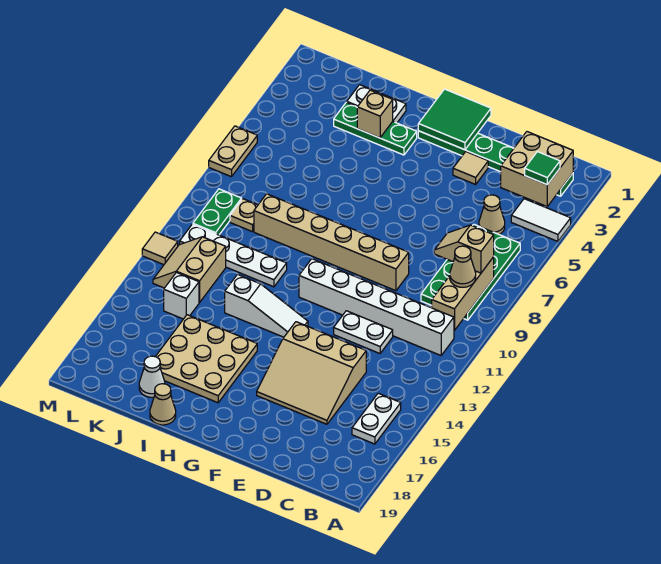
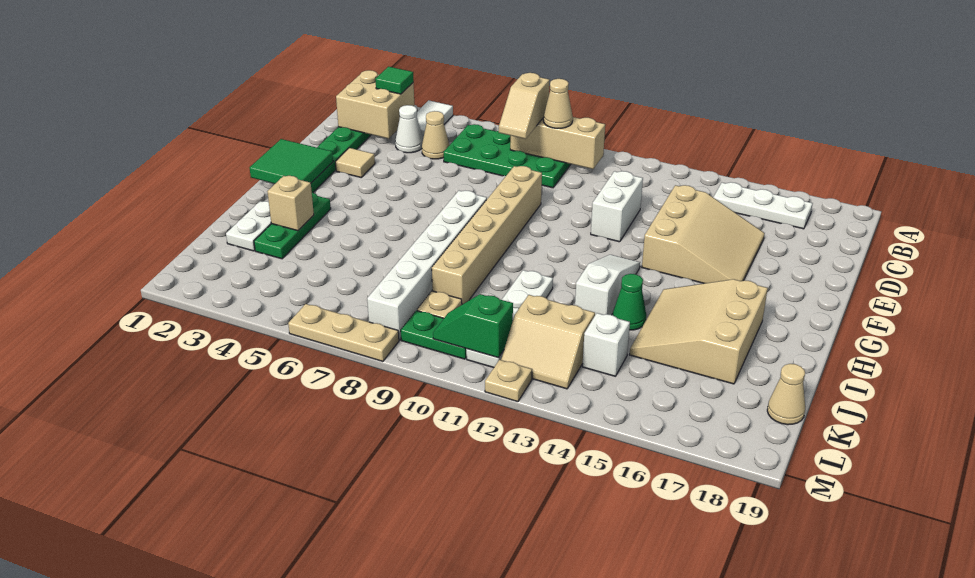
white brick B11:G11 level 1 -> white brick G8:L8 level 1
white plate B15:B16 level 1 -> white plate B15:B17 level 1
white plate D12:E12 level 1 -> white brick D12:E12 level 1
tan plate H15:J17 level 1 -> tan slope H15:J17 level 1 top 17
none -> green cone I14 level 1
tan cone I19 level 1 -> tan cone K19 level 1
white cone J18 level 1 -> white cone C4 level 1
none -> green slope L10:L11 level 2 top 11
tan plate M6:M7 level 1 -> tan plate M6:M8 level 1
tan tile M12 level 1 -> tan plate M12 level 1

